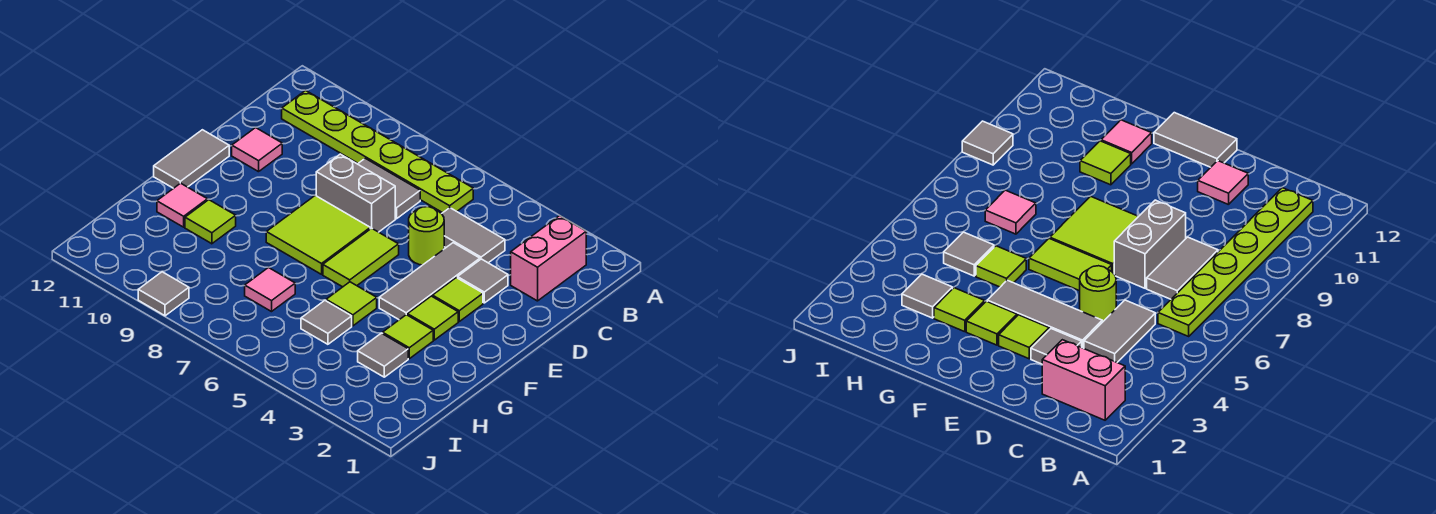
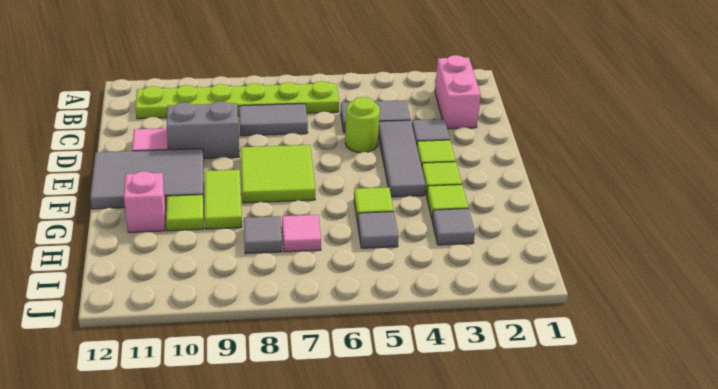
grey brick D7:D8 level 1 -> grey brick D9:D10 level 1
lime tile E6:F6 level 1 -> lime tile F9:G9 level 1
grey tile E12:F12 level 1 -> grey tile E10:F12 level 1
pink tile G11 level 1 -> pink brick G11 level 1
grey tile J9 level 1 -> grey tile H8 level 1

